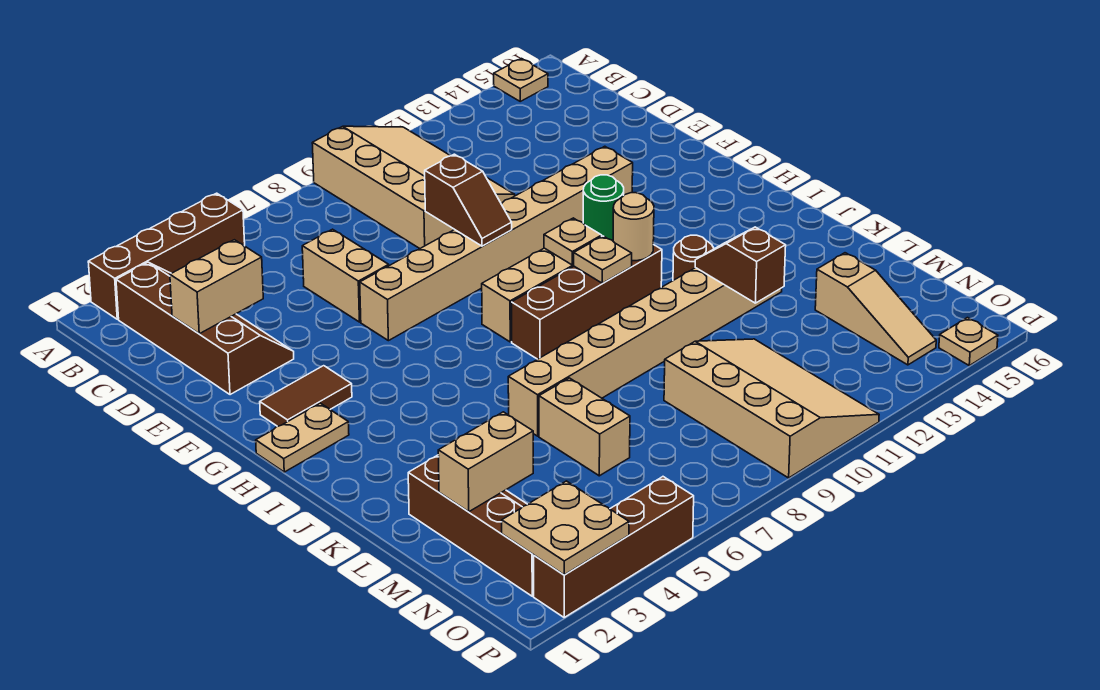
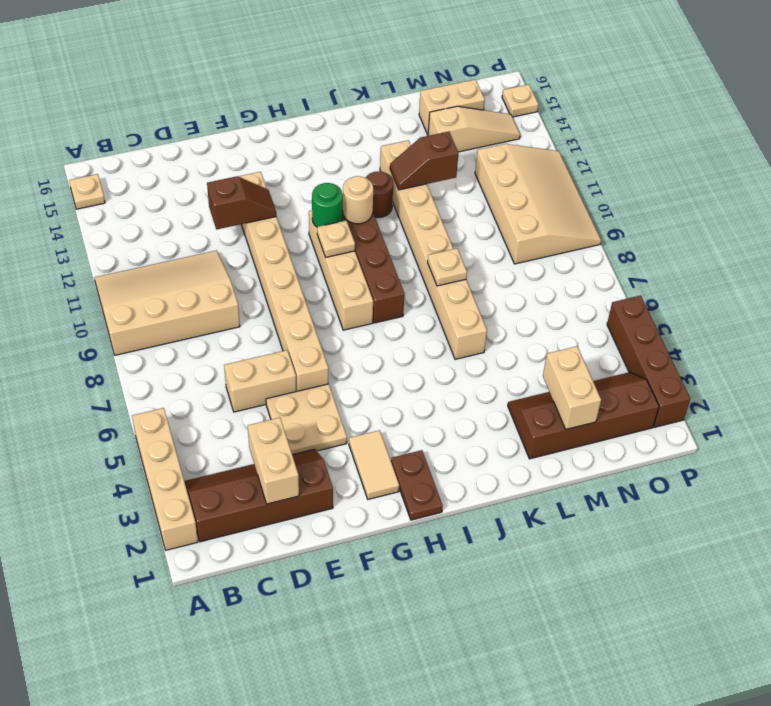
brown brick A2:A5 level 1 -> tan brick A2:A5 level 1
brown slope E9:F9 level 2 top E -> brown slope E12:F12 level 2 top E
brown tile G2:G3 level 1 -> tan tile G2:G3 level 1
tan plate H1:H2 level 1 -> brown plate H1:H2 level 1
tan plate I10 level 2 -> tan plate K8 level 2
tan brick L6:M6 level 1 -> tan brick M15:N15 level 1
tan slope M9:P11 level 1 top 9 -> tan slope N9:P12 level 1 top N
tan plate O2:P3 level 2 -> tan plate E4:F5 level 1

